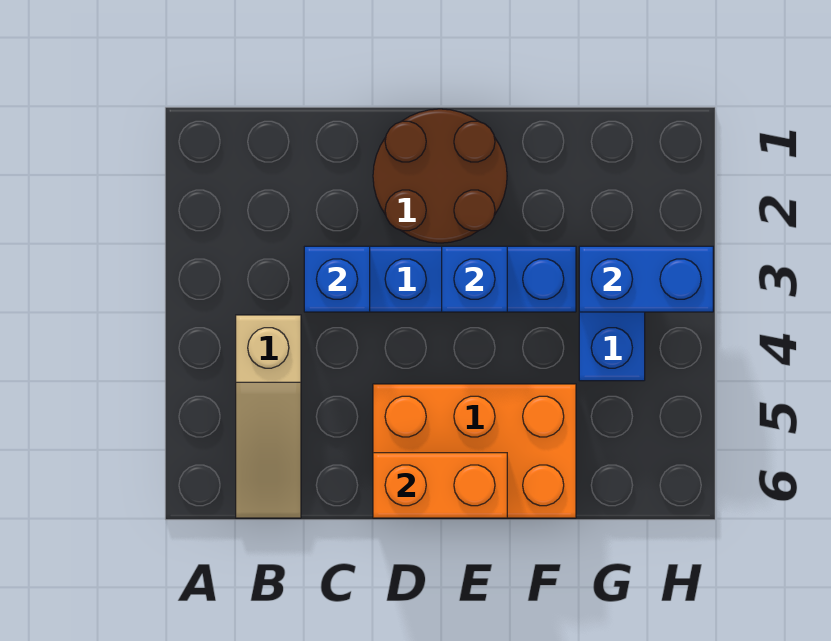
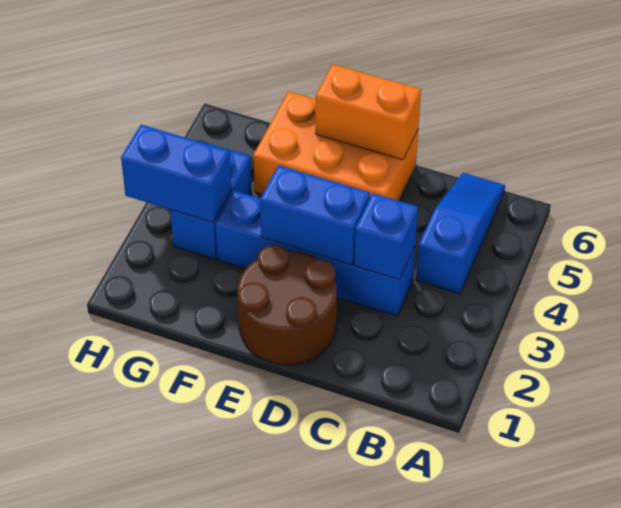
tan slope B4:B6 level 1 top 4 -> blue slope B4:B6 level 1 top 4
blue brick E3 level 2 -> blue brick D3:E3 level 2

